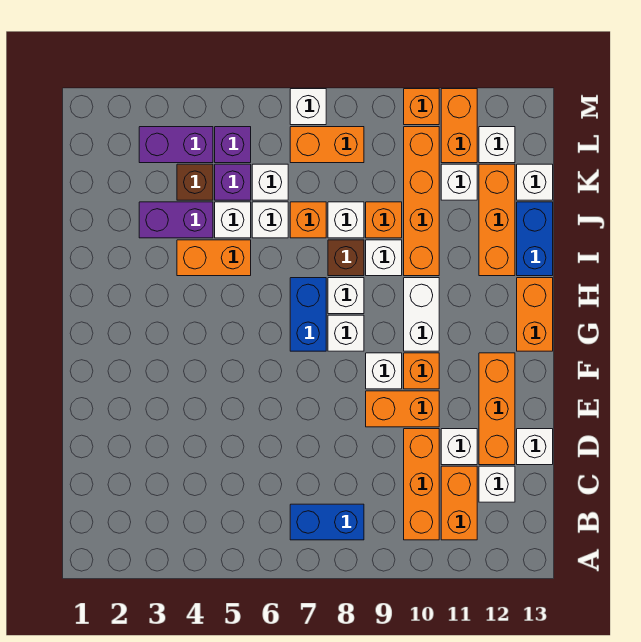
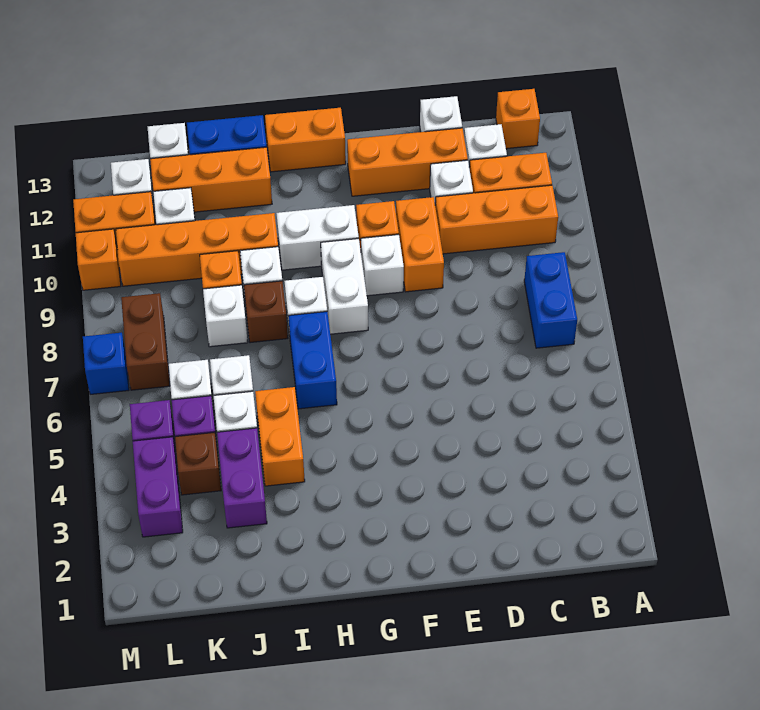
blue brick G7:H7 level 1 -> blue brick H6:H7 level 1
white brick G8 level 1 -> white brick G8:G9 level 1
orange brick J7 level 1 -> orange brick B13 level 1
orange brick L7:L8 level 1 -> brown brick L7:L8 level 1
white brick M7 level 1 -> blue brick M7 level 1

